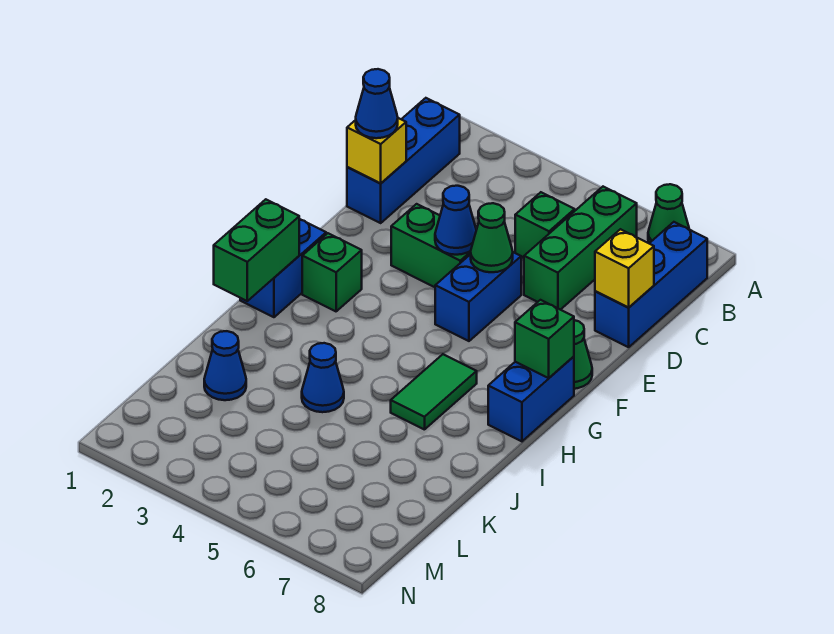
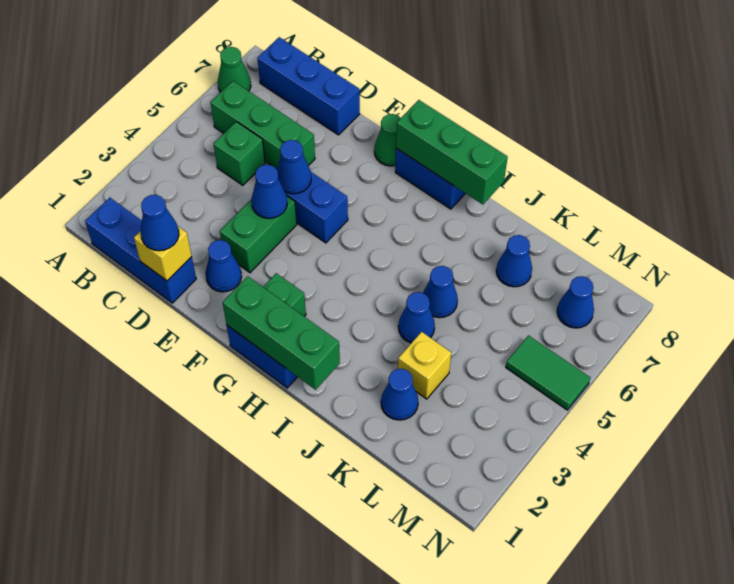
yellow brick D8 level 2 -> yellow brick K3 level 1
none -> blue cone E2 level 1
green cone E5 level 2 -> blue cone E5 level 2
green brick G8 level 2 -> green brick G8:I8 level 2
green brick H1:I1 level 2 -> green brick G1:I1 level 2
green tile H6:I6 level 1 -> green tile M5:N5 level 1
none -> blue cone J5 level 1
none -> blue cone K7 level 1
none -> blue cone M7 level 1

